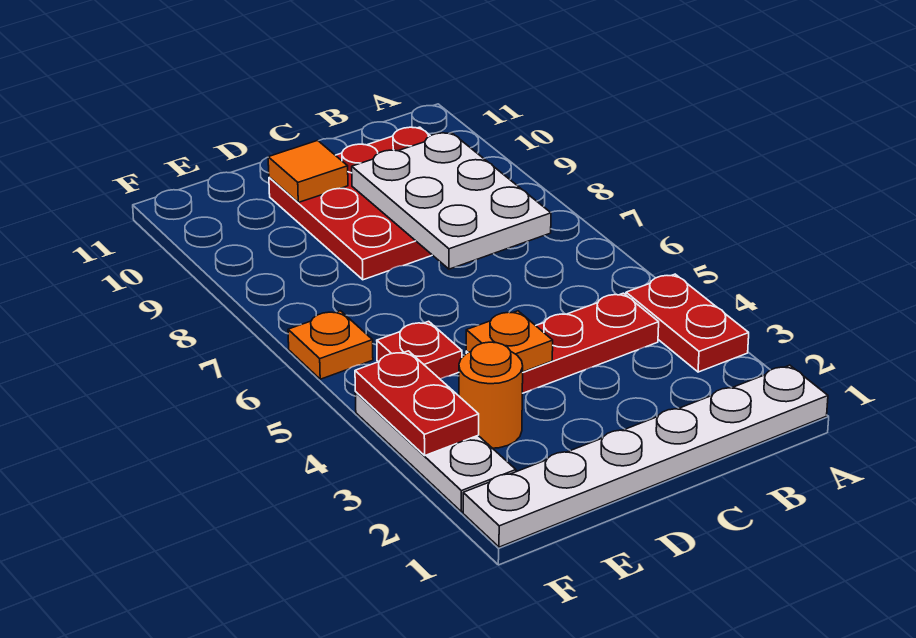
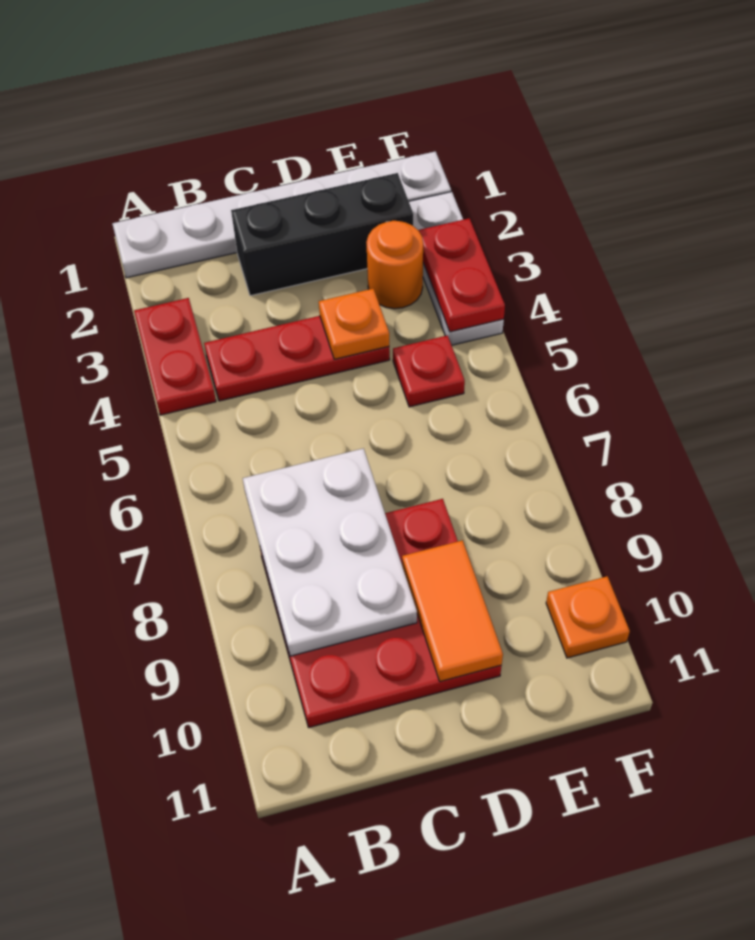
none -> black brick C2:E2 level 1
orange tile D10 level 2 -> orange tile D9:D10 level 2
orange plate F6 level 1 -> orange plate F10 level 1

